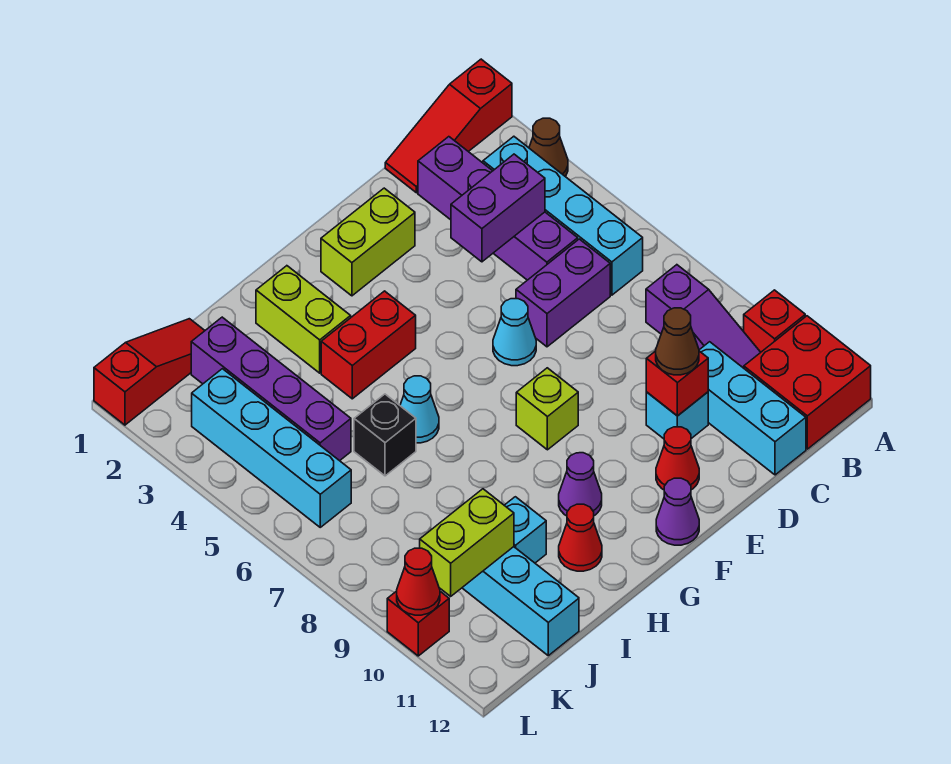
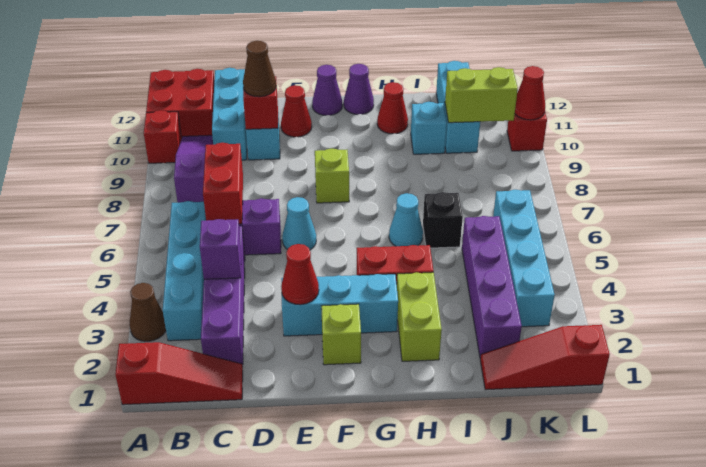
purple brick C4:D4 level 2 -> purple brick C4 level 2
none -> red brick C6:C7 level 2
lime brick E2:F2 level 1 -> lime brick F2 level 1
none -> cyan brick E3:G3 level 1
none -> red cone E3 level 2
purple cone G10 level 1 -> purple cone G12 level 1

